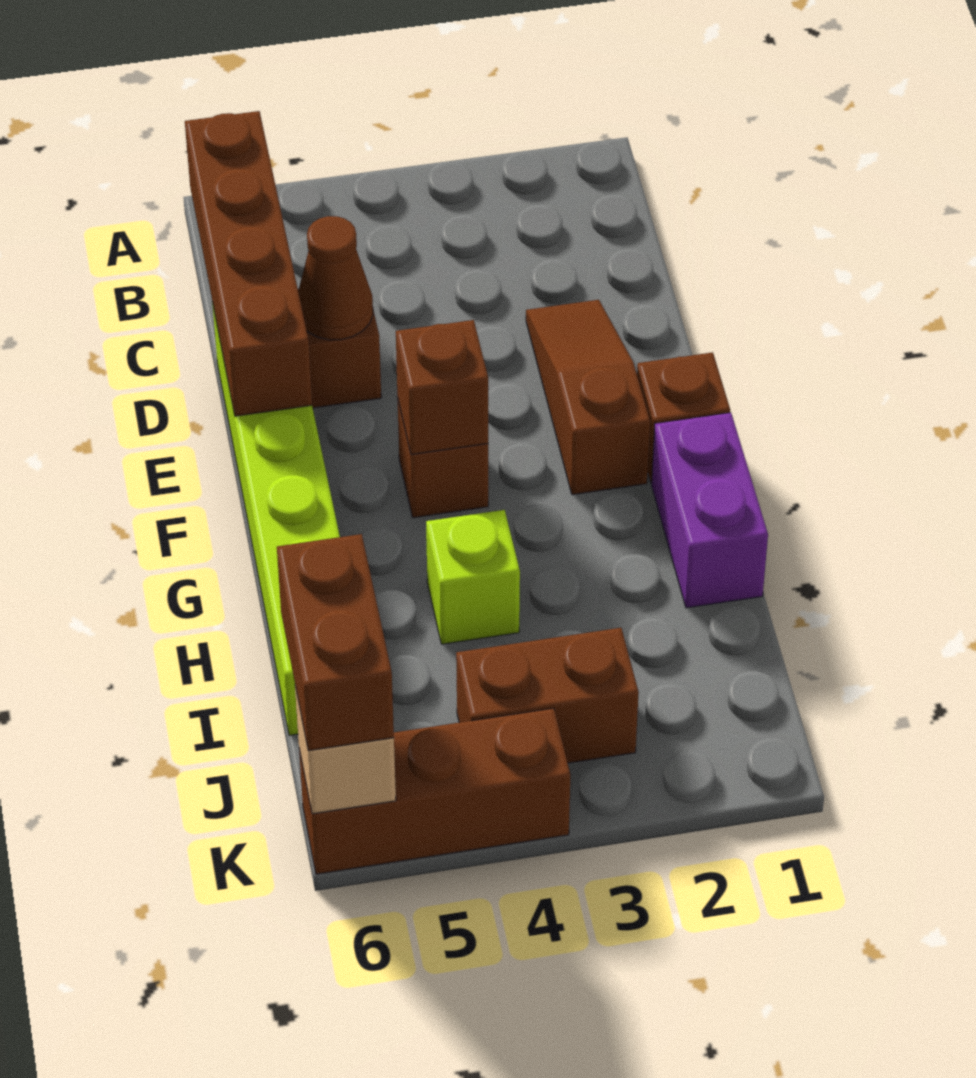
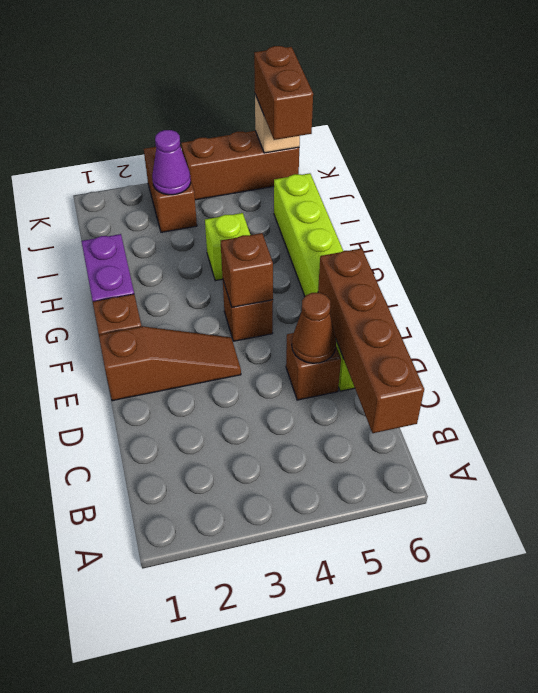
brown slope D2:F2 level 1 top F -> brown slope E1:E3 level 1 top 1
brown brick J3:J4 level 1 -> brown brick J3:K3 level 1
none -> purple cone J3 level 2

